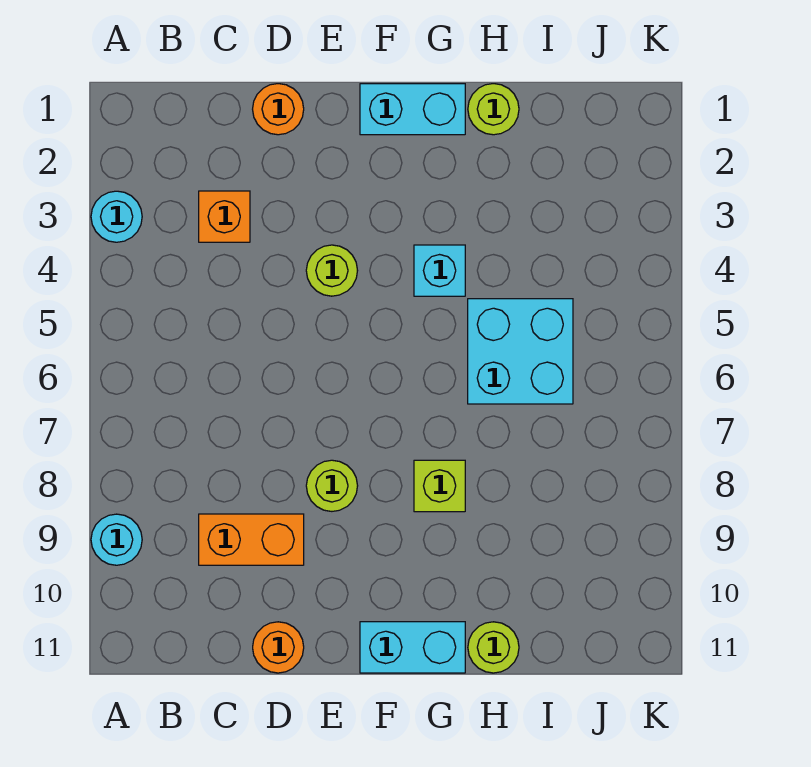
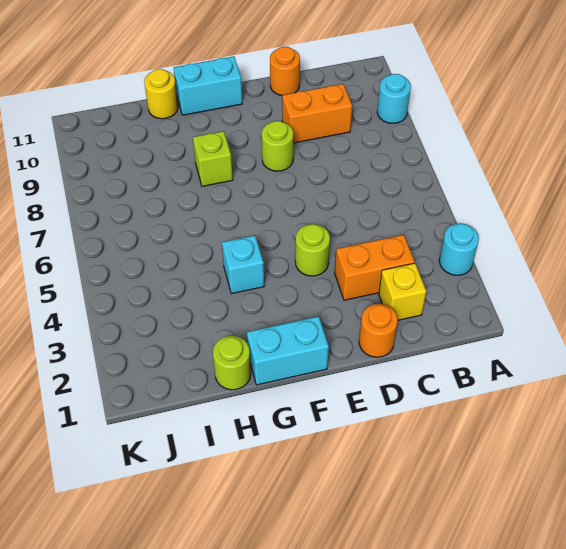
none -> yellow brick C2 level 1
orange brick C3 level 1 -> orange brick C3:D3 level 1
cyan brick H5:I6 level 1 -> none
lime round brick H11 level 1 -> yellow round brick H11 level 1

